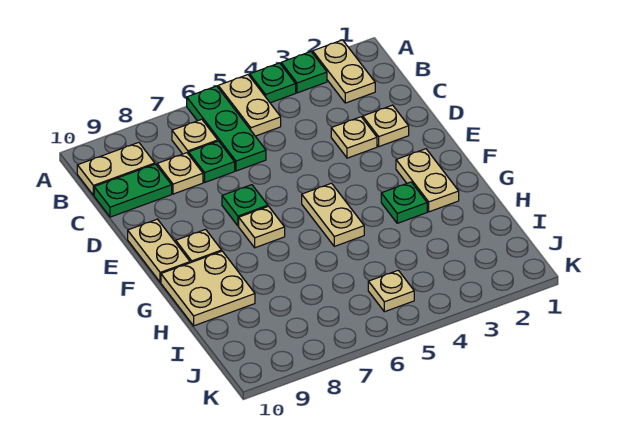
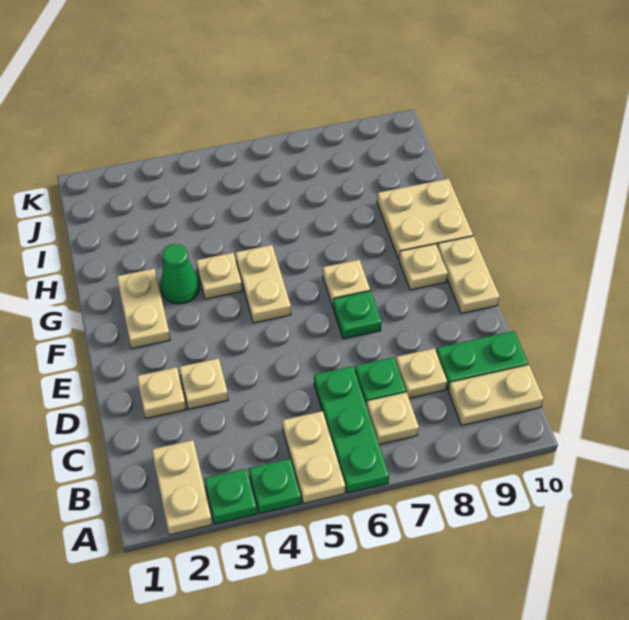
green plate G3 level 1 -> green cone G3 level 1
tan plate J5 level 1 -> tan plate G4 level 1

